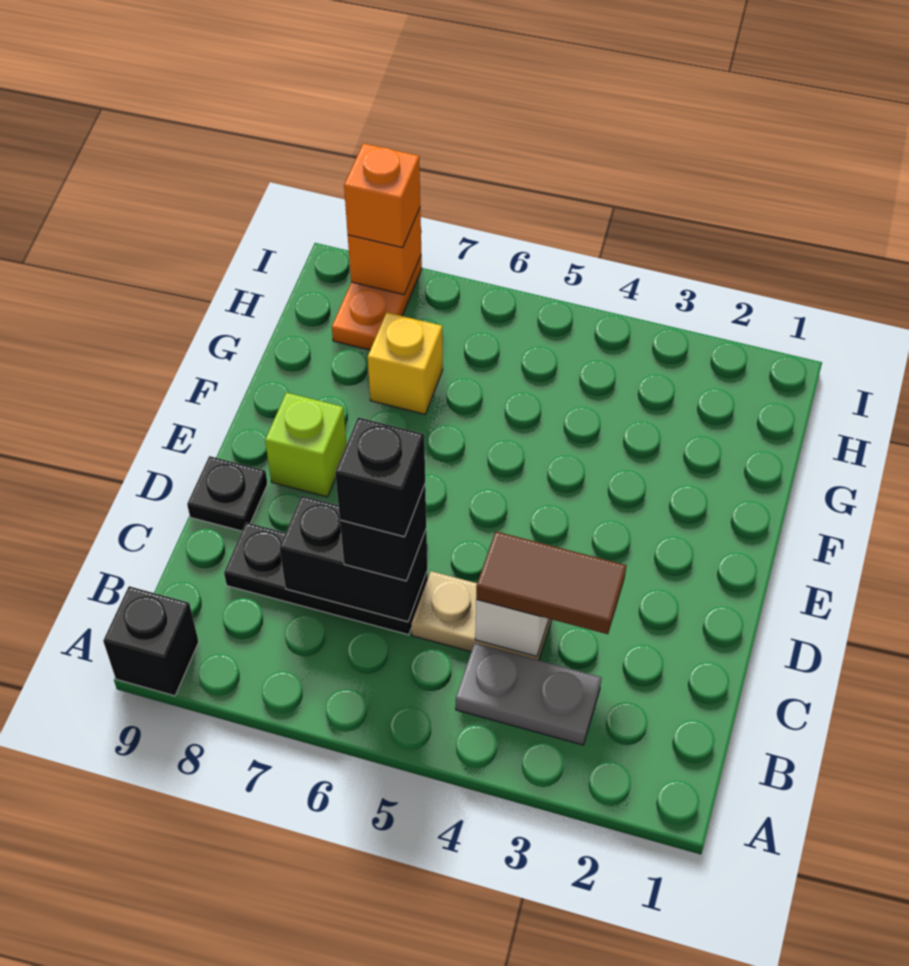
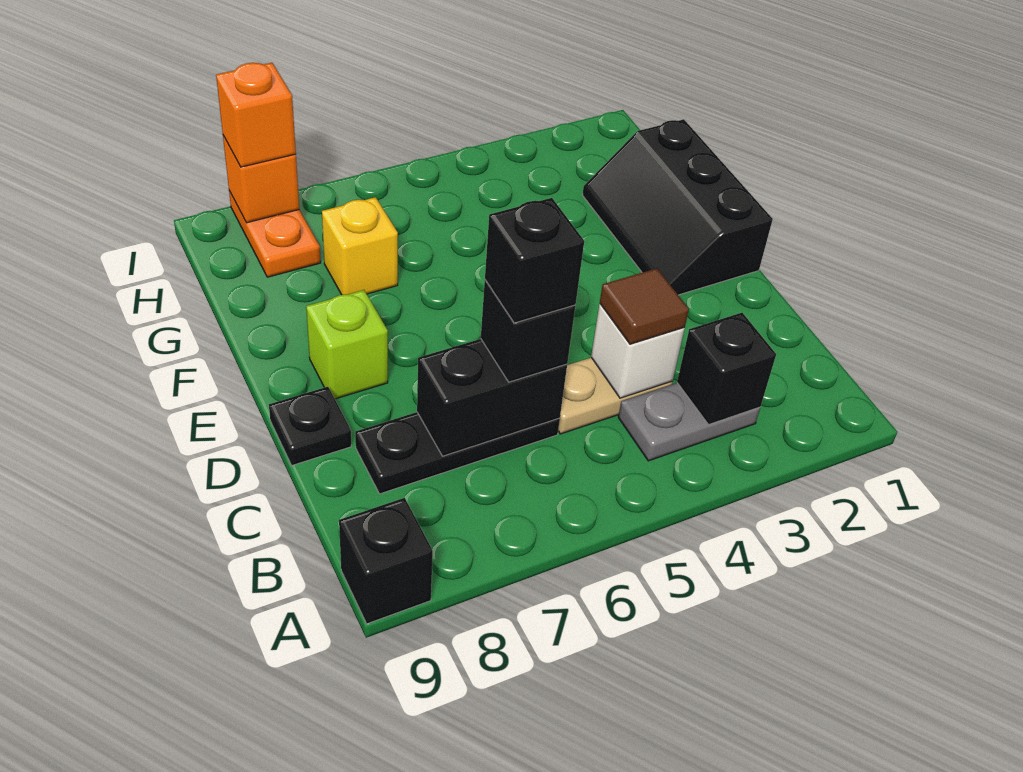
none -> black brick B3 level 2
brown tile C3:C4 level 3 -> brown tile C4 level 3
none -> black slope E1:G2 level 1 top 1

